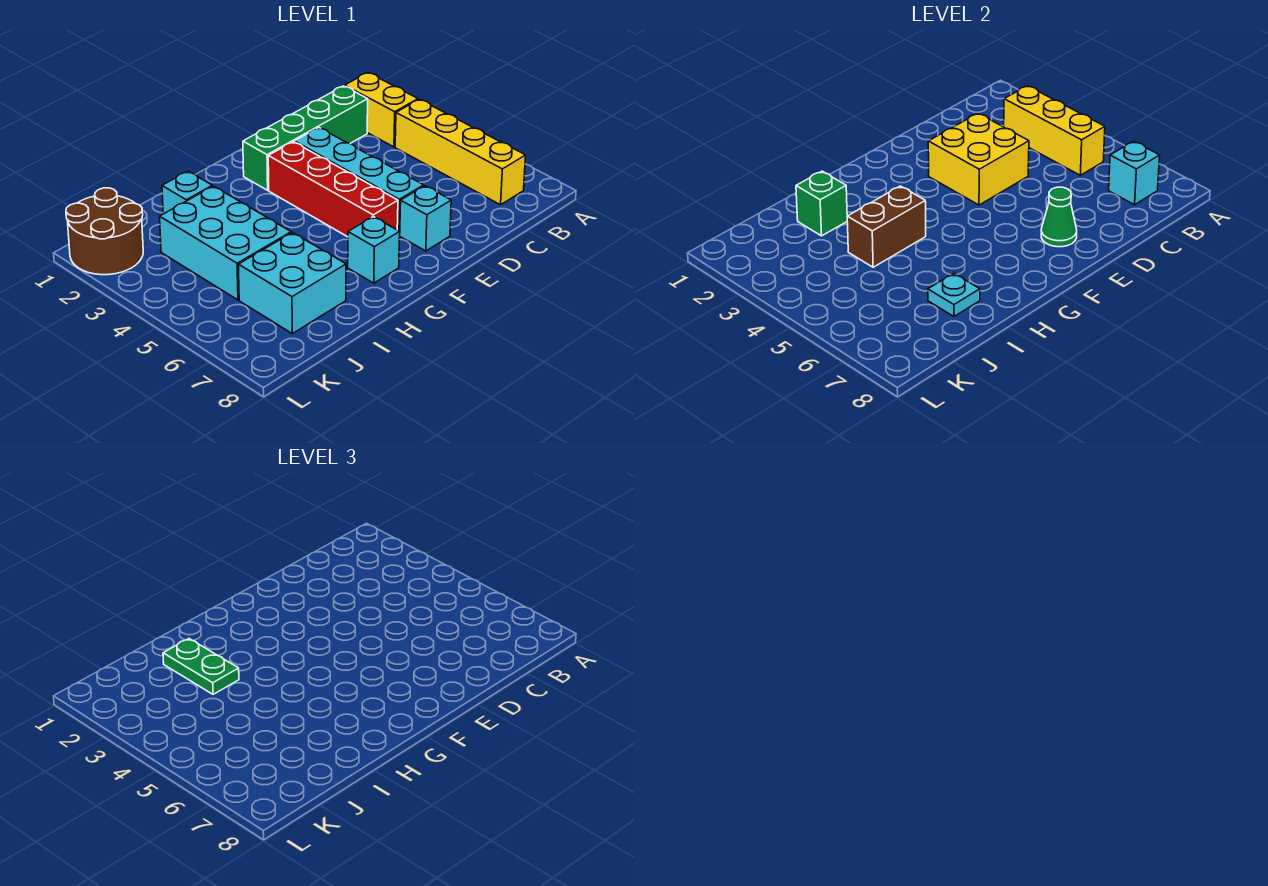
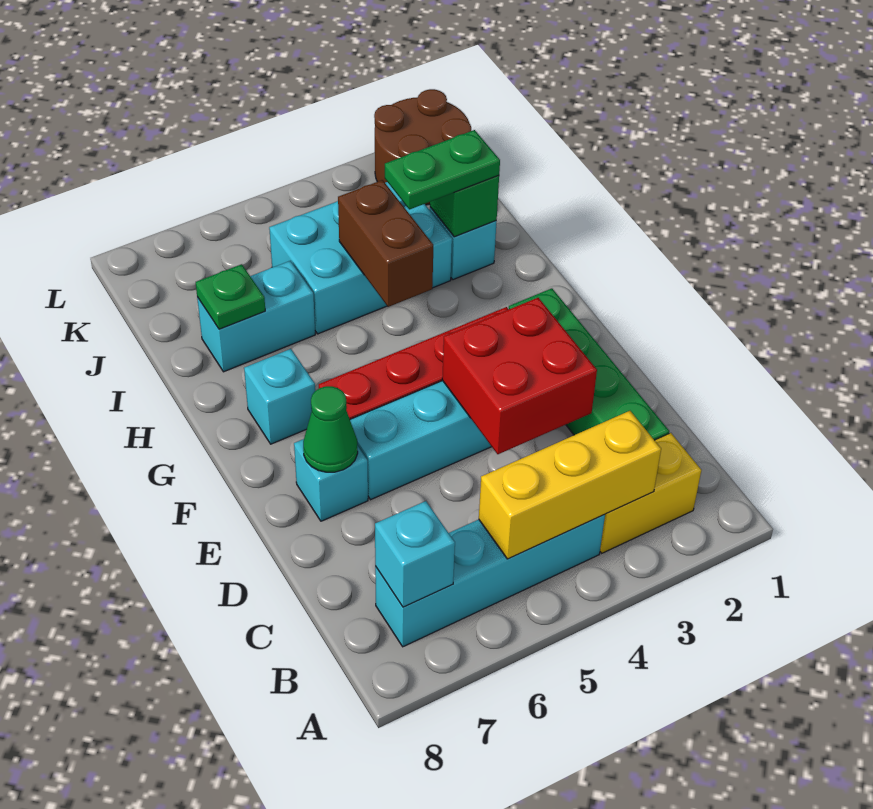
yellow brick B4:B7 level 1 -> cyan brick B4:B7 level 1
yellow brick D3:E4 level 2 -> red brick D3:E4 level 2
cyan brick I6:J7 level 1 -> cyan brick I6:I7 level 1
cyan plate I7 level 2 -> green plate I7 level 2

